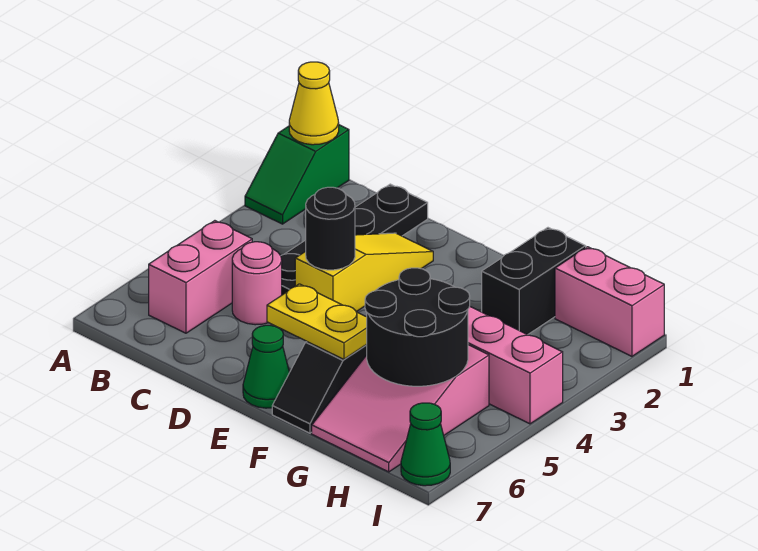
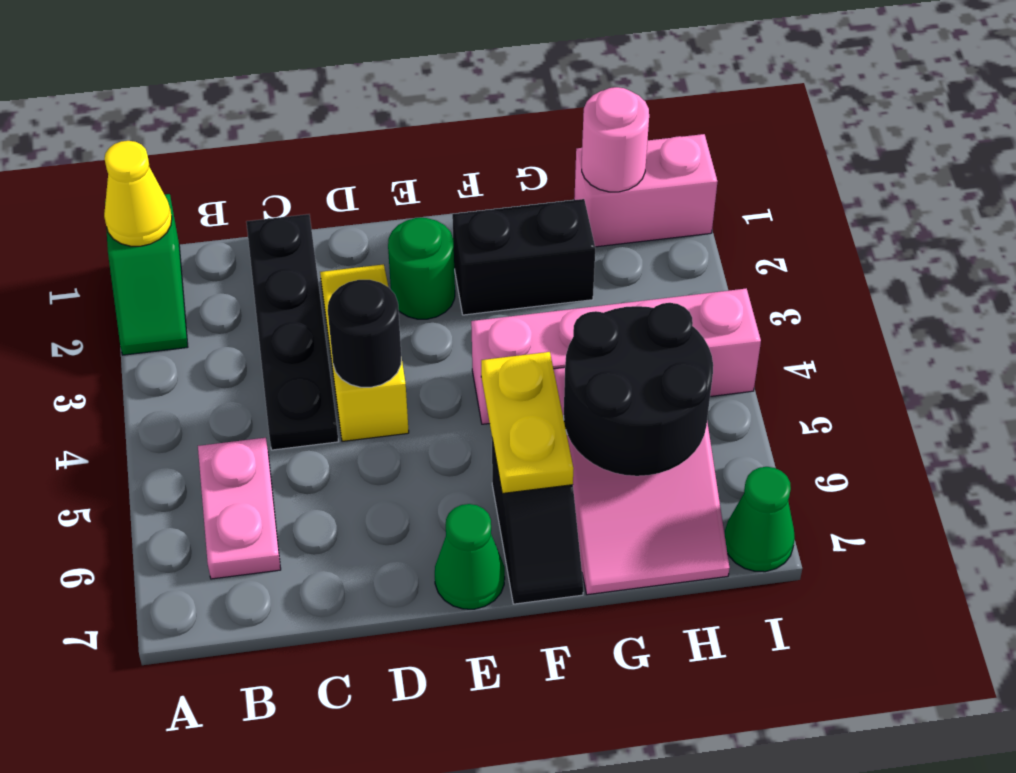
pink brick B5:B6 level 1 -> pink plate B5:B6 level 1
pink round brick C5 level 1 -> pink round brick H1 level 2
none -> green round brick E2 level 1
yellow plate E6:F6 level 2 -> yellow plate F5:F6 level 2
black brick G1:G2 level 1 -> black brick F2:G2 level 1

